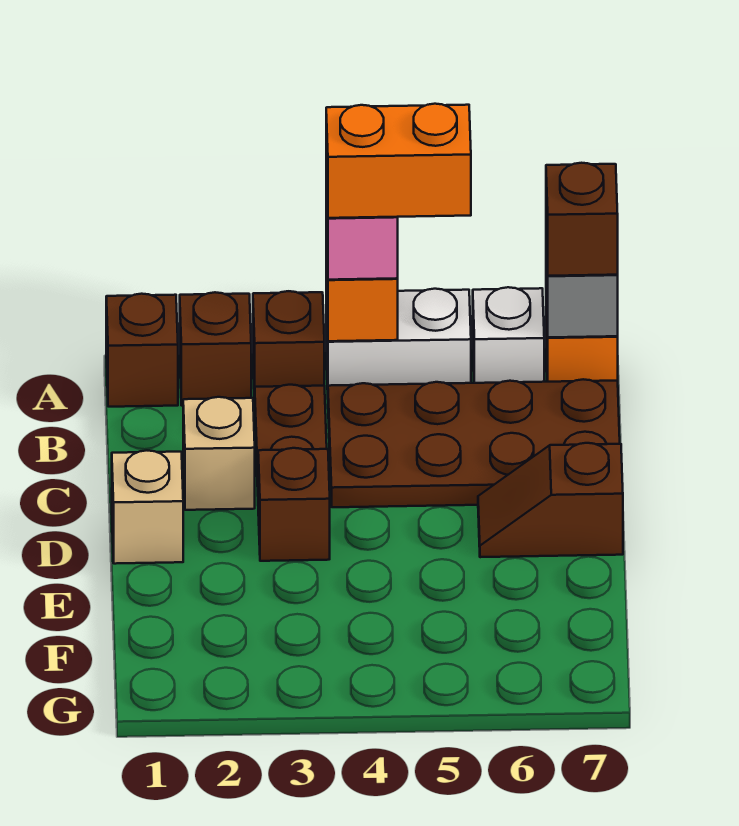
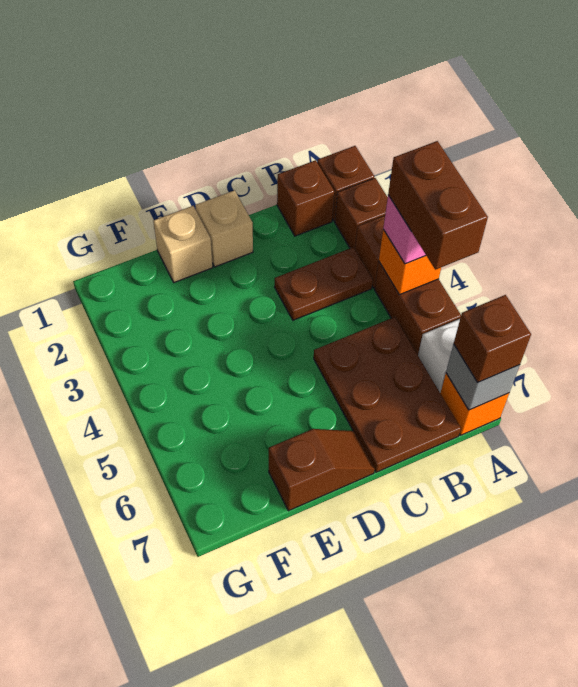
white brick A4:A5 level 1 -> brown brick A4:A5 level 1
orange brick A4:A5 level 4 -> brown brick A4:A5 level 4
brown plate B4:C7 level 1 -> brown plate B5:C7 level 1
tan brick C2 level 1 -> tan brick E1 level 1
brown brick D3 level 1 -> brown brick B1 level 1
brown slope D6:D7 level 1 top 7 -> brown slope D7:E7 level 1 top E

